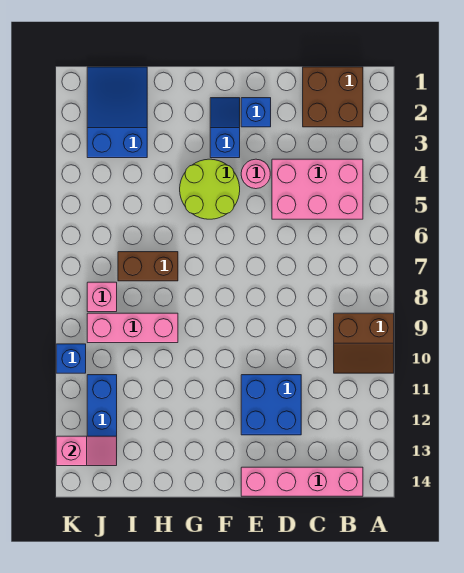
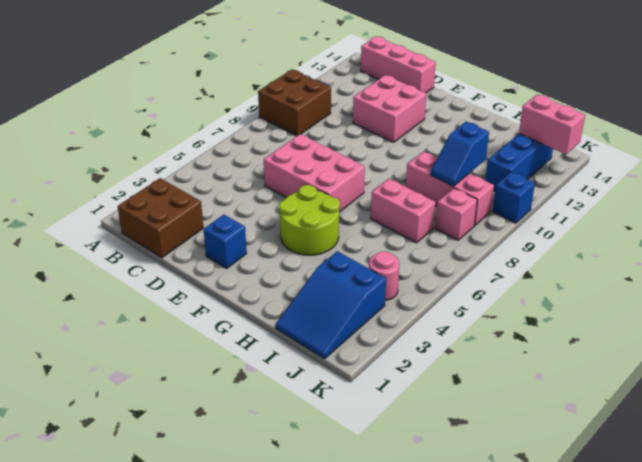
brown slope A9:B10 level 1 top 9 -> brown brick A9:B10 level 1
pink brick B4:D5 level 1 -> pink brick D6:F7 level 1
pink brick B14:E14 level 1 -> pink brick B14:D14 level 1
blue brick D11:E12 level 1 -> pink brick D11:E12 level 1
pink round brick E4 level 1 -> pink round brick J4 level 1
blue slope F2:F3 level 1 top 3 -> blue slope I9:I10 level 2 top 10
brown brick H7:I7 level 1 -> pink brick H7:I7 level 1
pink slope J13:K13 level 2 top K -> pink brick J13:K13 level 2

